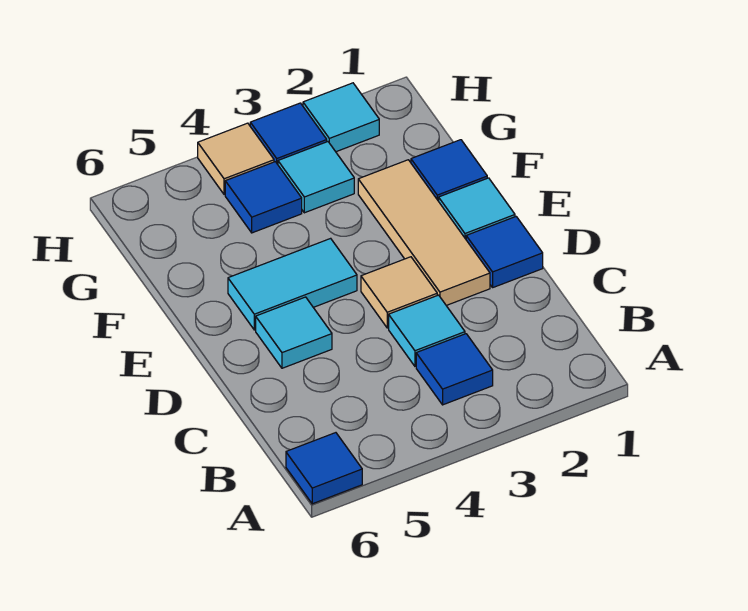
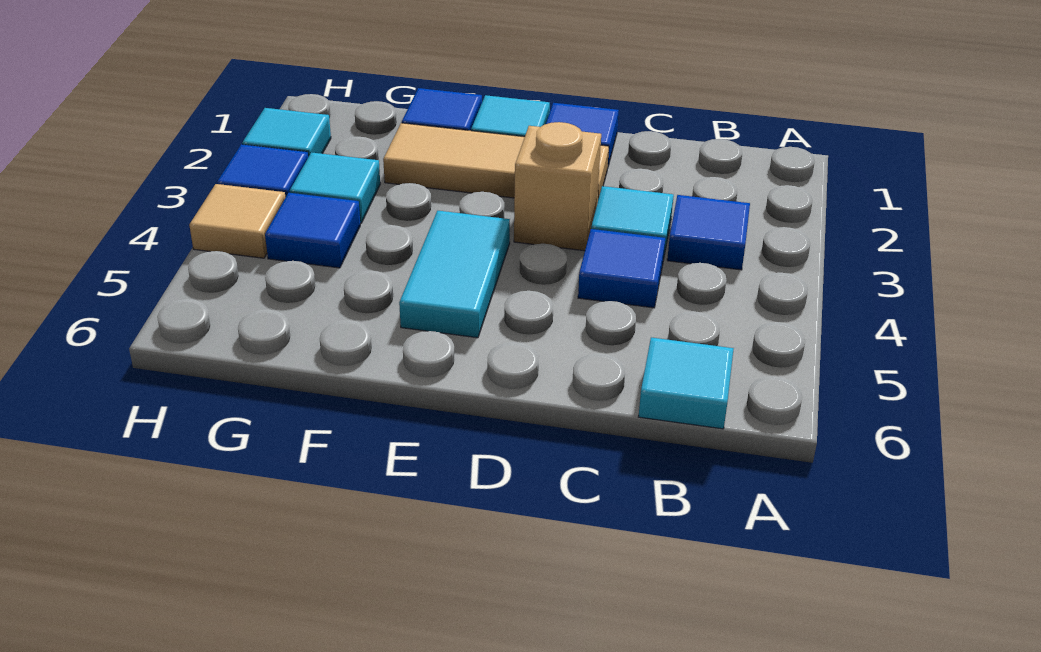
blue tile A6 level 1 -> blue tile C4 level 1
tan tile D3 level 1 -> tan brick D3 level 1
cyan tile D5 level 1 -> cyan tile B6 level 1

